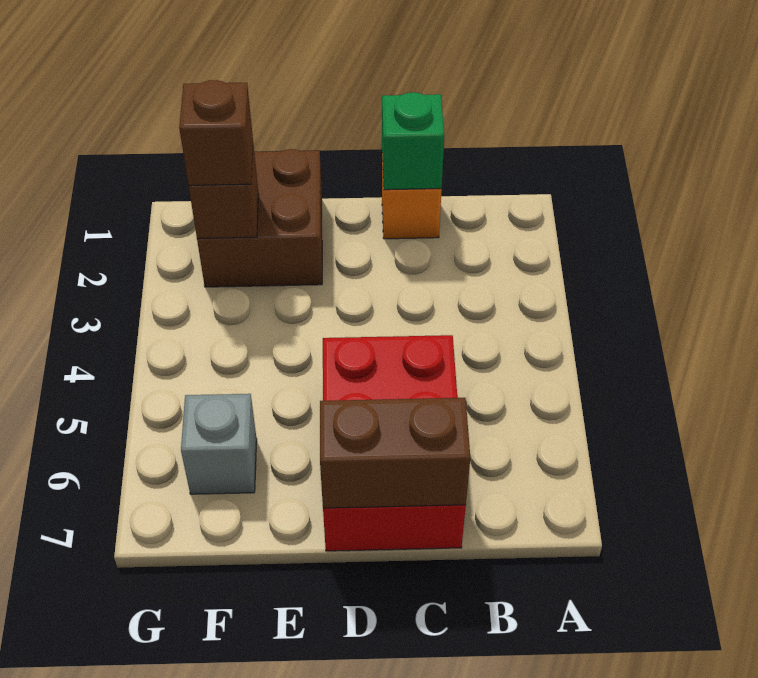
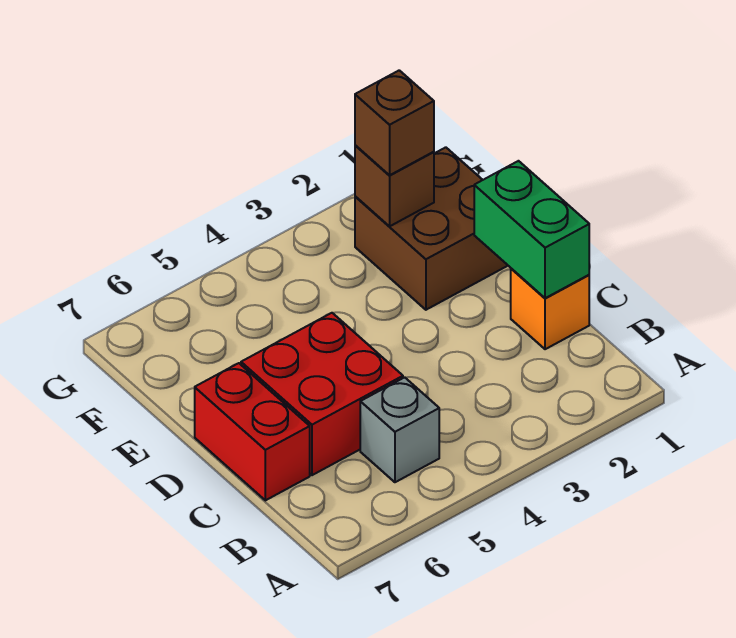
green brick C1 level 2 -> green brick C1:D1 level 2
brown brick C7:D7 level 2 -> none
grey brick F6 level 1 -> grey brick B5 level 1

